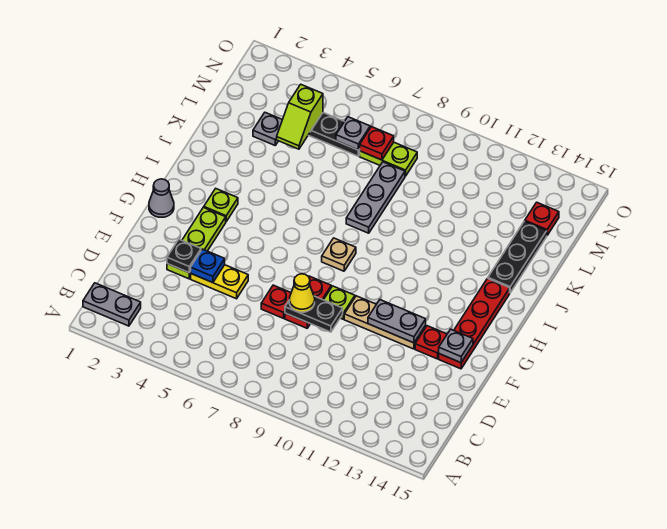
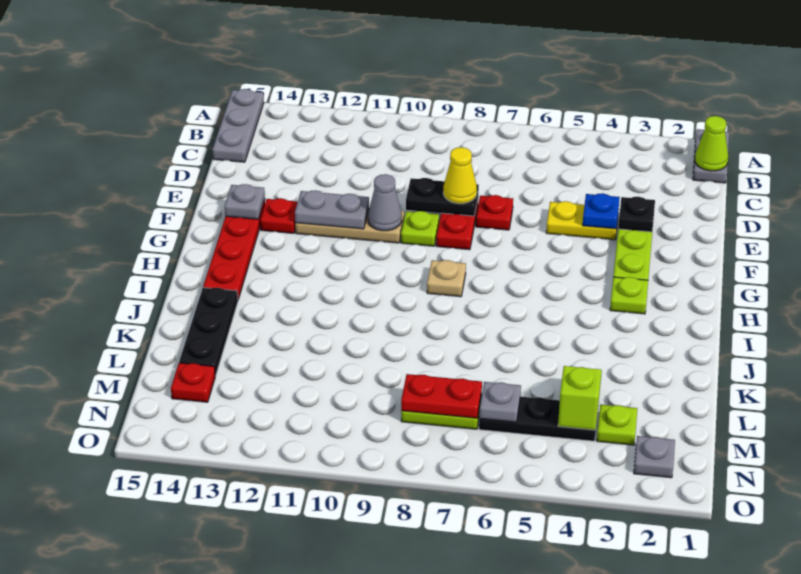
grey plate B1:B2 level 1 -> grey plate A1:B1 level 1
none -> lime cone B1 level 2
grey cone G1 level 1 -> grey cone F10 level 2
grey plate J8:L8 level 1 -> grey plate A15:C15 level 1
grey plate L3 level 1 -> grey plate N2 level 1
none -> lime plate M3 level 1
red plate M7 level 2 -> red plate M7:M8 level 2

